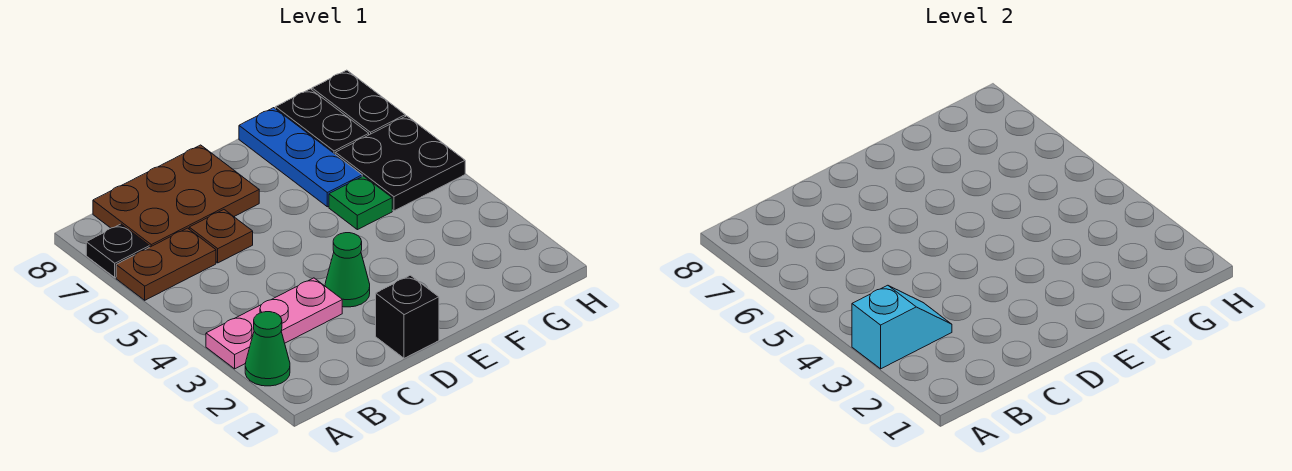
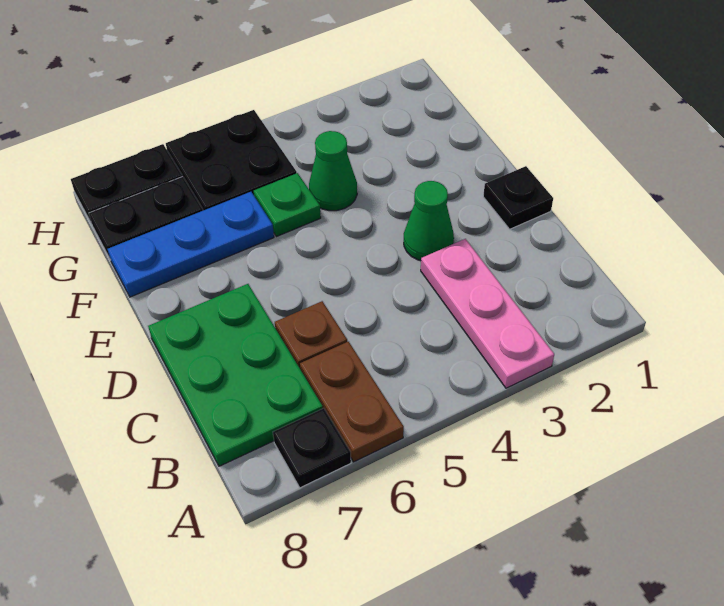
green cone A2 level 1 -> green cone F4 level 1
cyan slope A3:B3 level 2 top A -> none
brown plate B7:D8 level 1 -> green plate B7:D8 level 1
black brick D1 level 1 -> black plate D1 level 1

